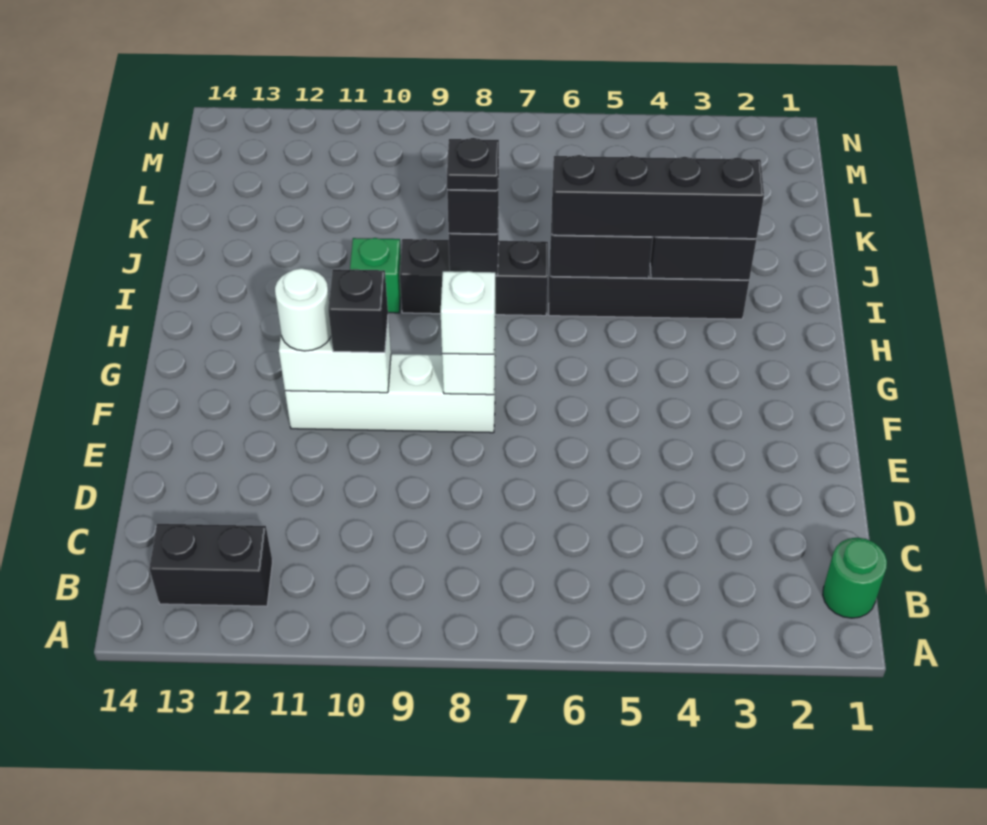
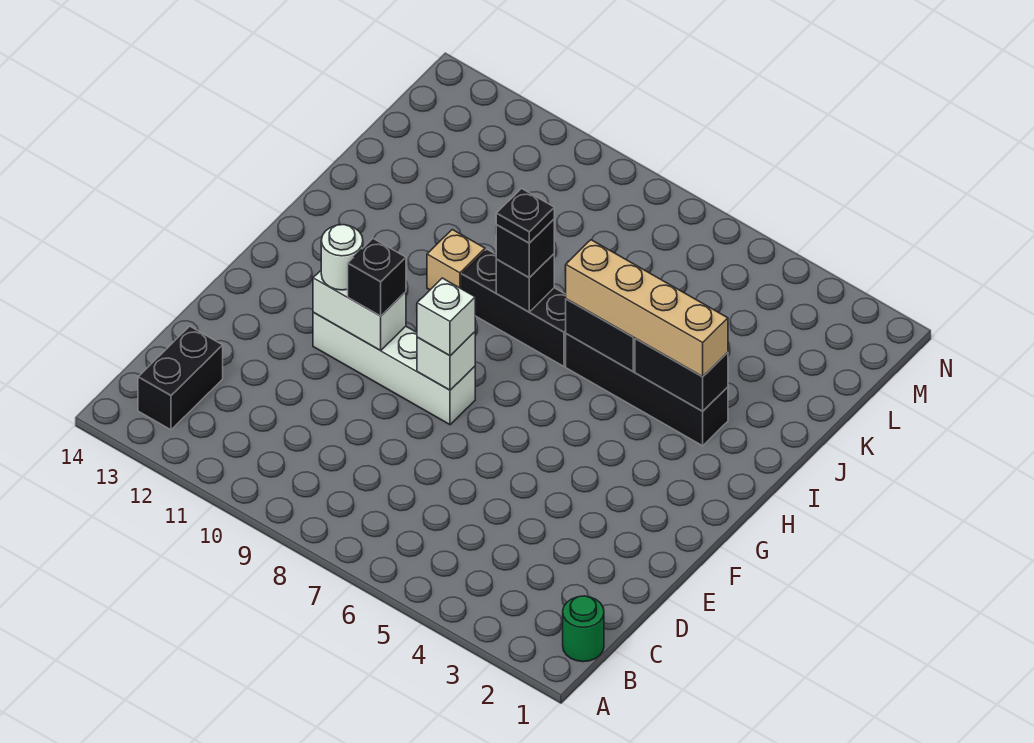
black brick B12:B13 level 1 -> black brick B13:C13 level 1
black brick I3:I6 level 3 -> tan brick I3:I6 level 3
green brick I10 level 1 -> tan brick I10 level 1

